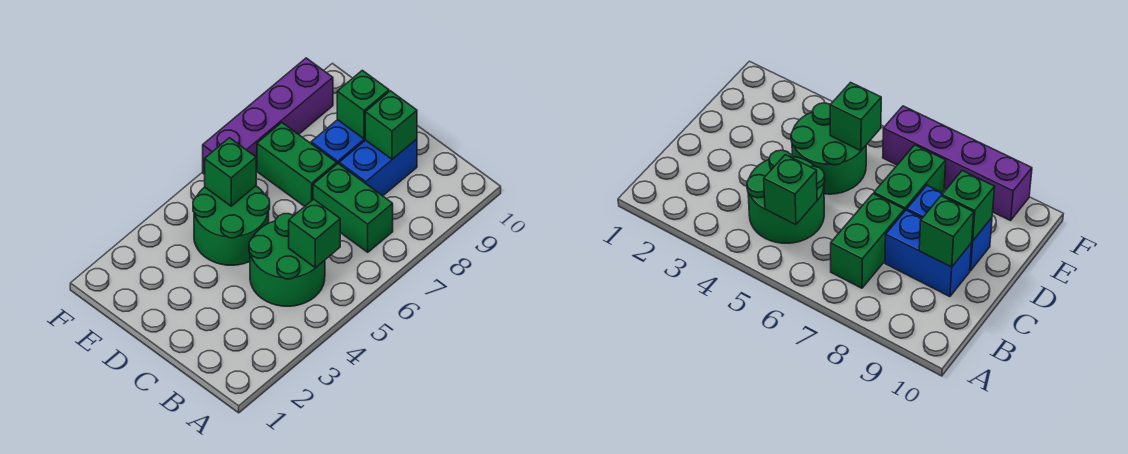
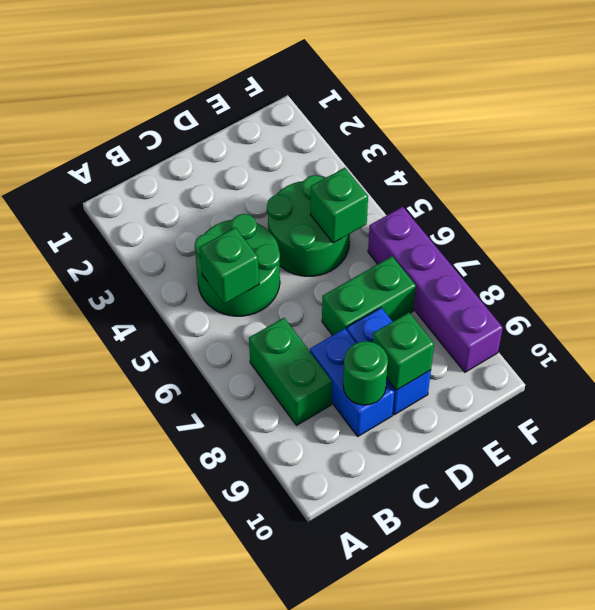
green brick B7:C7 level 1 -> green brick B7:B8 level 1
green brick C9 level 2 -> green round brick C9 level 2

